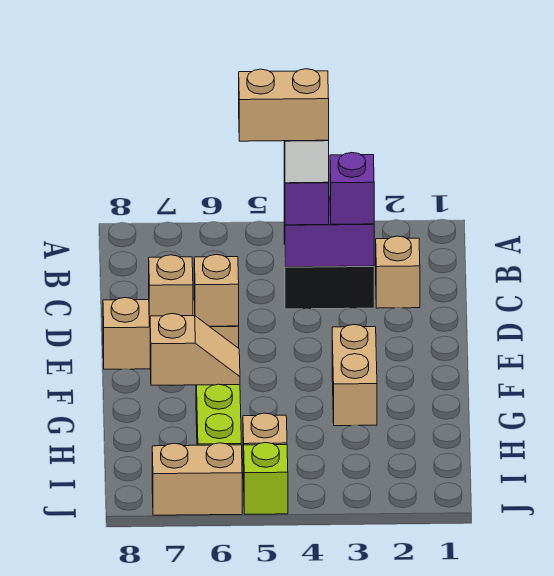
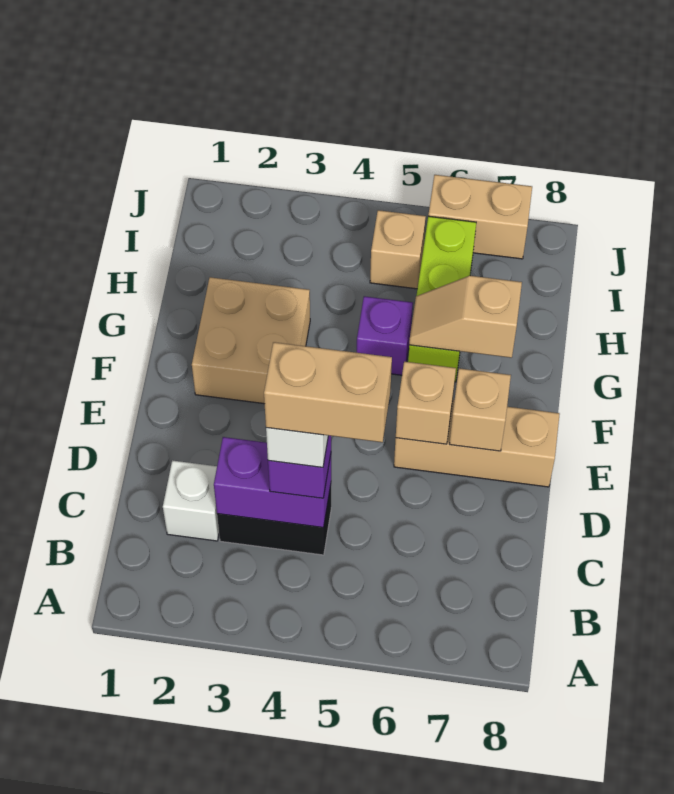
tan brick C2 level 1 -> white brick C2 level 1
purple brick C3 level 3 -> purple brick G5 level 1
tan brick F3:G3 level 1 -> tan brick F2:G3 level 1
lime brick J5 level 1 -> none

